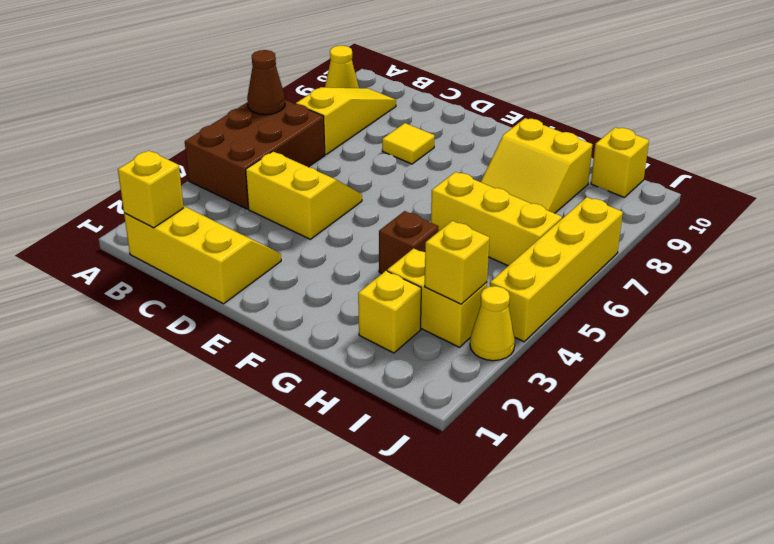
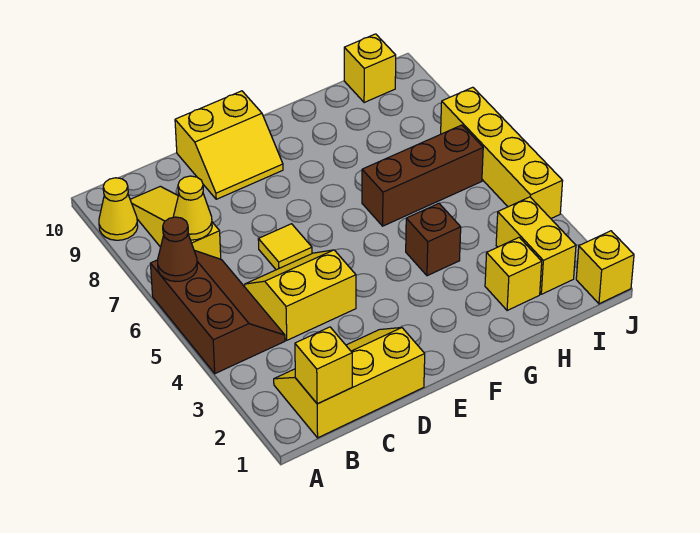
brown brick A4:B6 level 1 -> brown slope A4:B6 level 1 top A
yellow tile D8 level 1 -> yellow tile D6 level 1
yellow brick G6:I6 level 1 -> brown brick G6:I6 level 1
yellow slope G8:H9 level 1 top 9 -> yellow slope D9:E10 level 1 top 10
yellow brick H3:I3 level 1 -> yellow brick I2:I3 level 1
yellow brick I3 level 2 -> yellow brick J1 level 1
yellow cone J3 level 1 -> yellow cone B7 level 2

